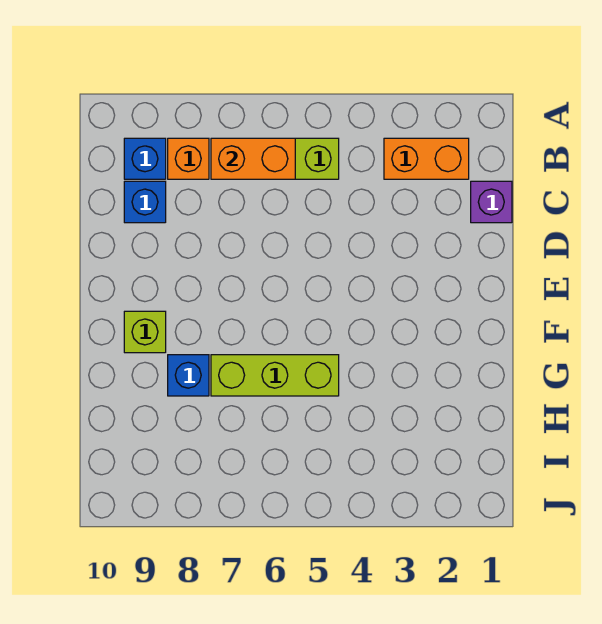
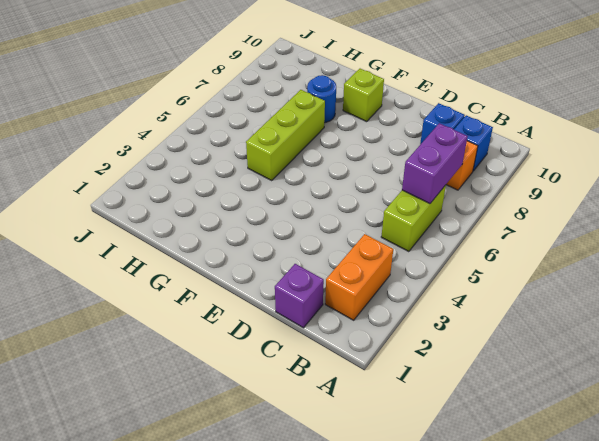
orange brick B6:B7 level 2 -> purple brick B6:B7 level 2
blue brick G8 level 1 -> blue round brick G8 level 1

